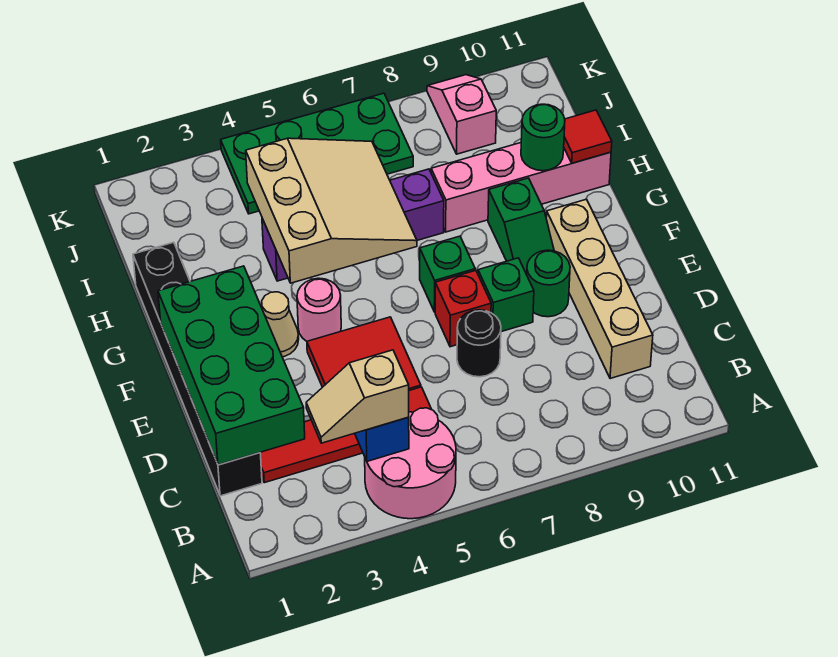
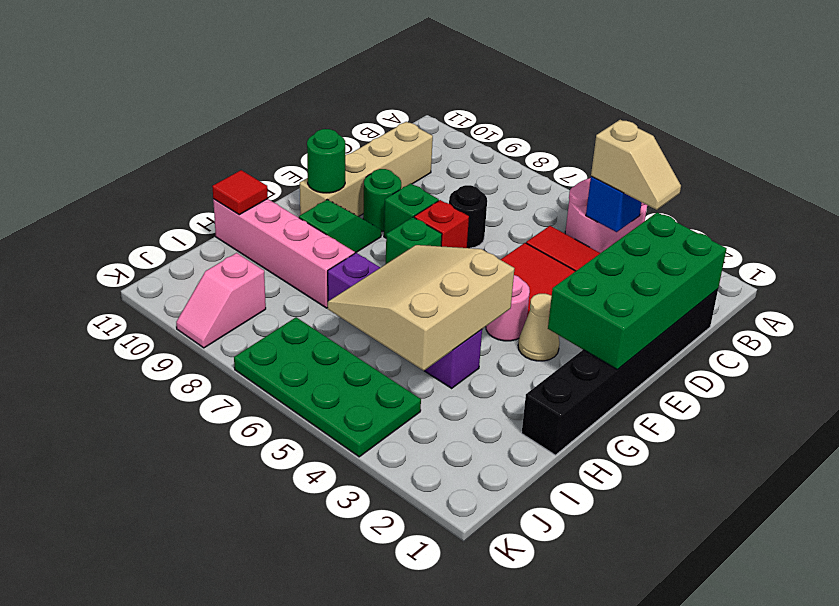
green round brick H10 level 2 -> green round brick F10 level 2

